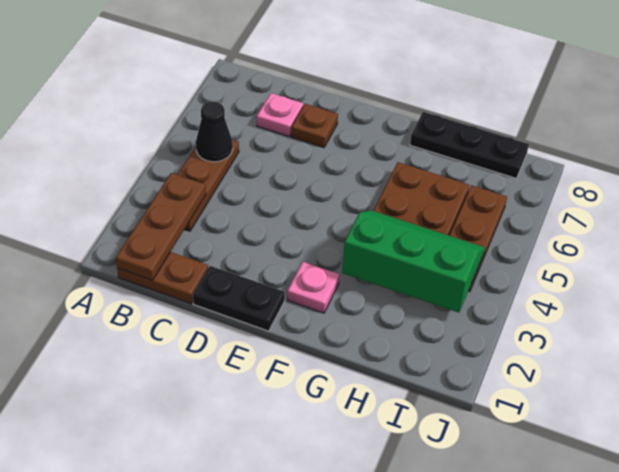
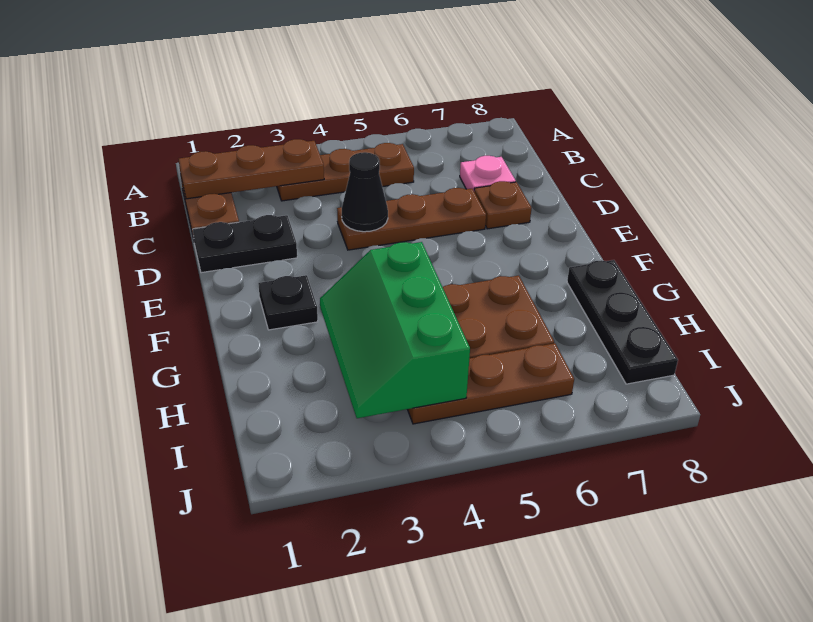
black cone B5 level 2 -> black cone D4 level 2
black plate D1:E1 level 1 -> black plate D1:D2 level 1
none -> brown plate D4:D6 level 1
pink plate F2 level 1 -> black plate F2 level 1
green slope G3:I4 level 2 top 3 -> green slope G3:I4 level 2 top 4

